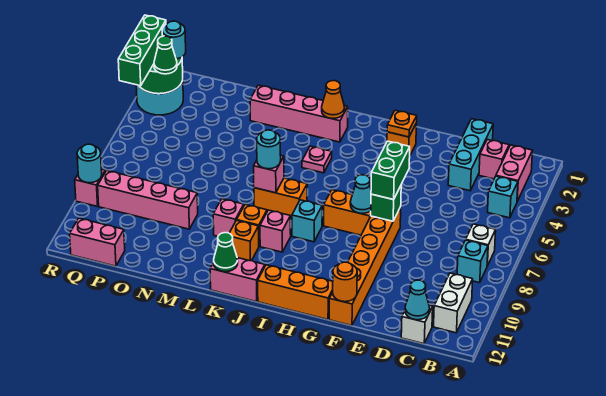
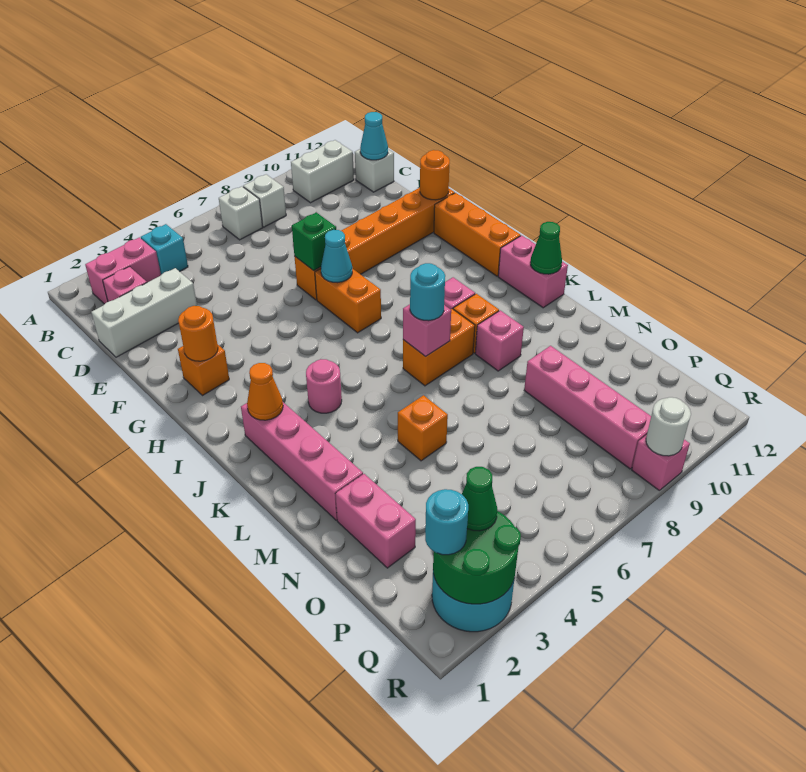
cyan brick B8 level 1 -> white brick B8 level 1
cyan brick D1:D3 level 1 -> white brick D1:D3 level 1
green brick F6:F7 level 3 -> none
orange plate G2 level 2 -> orange round brick G2 level 2
cyan brick I8 level 1 -> none
pink plate J4 level 1 -> pink round brick J4 level 1
orange brick J7:K7 level 1 -> orange brick K7:K8 level 1
orange brick K10 level 1 -> orange brick M5 level 1
pink brick P12:Q12 level 1 -> pink brick N2:O2 level 1
green brick R2:R4 level 3 -> none
cyan round brick R9 level 2 -> white round brick R9 level 2

